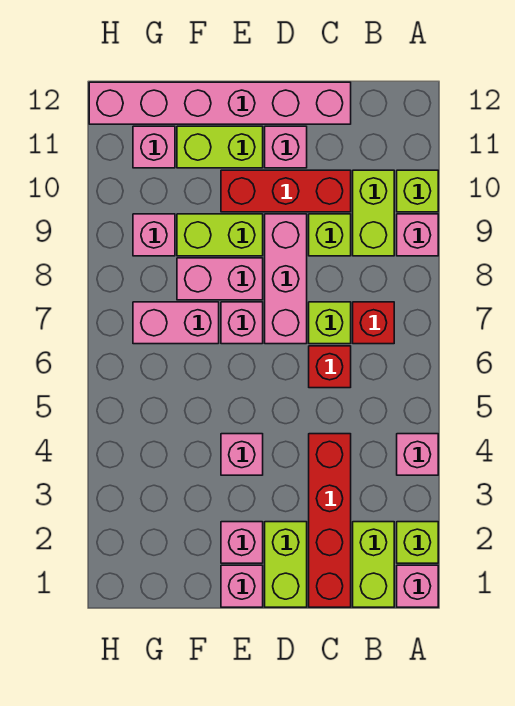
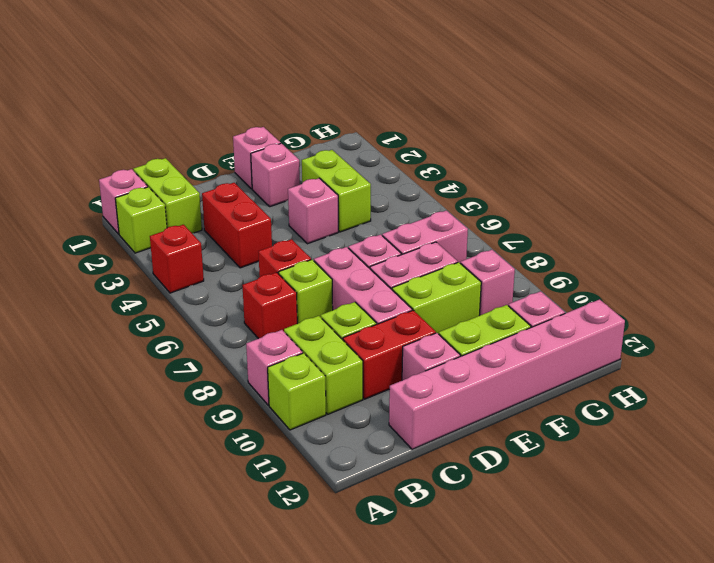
pink brick A4 level 1 -> red brick A4 level 1
red brick C1:C4 level 1 -> red brick C3:C4 level 1
red brick C10:E10 level 1 -> red brick C10:D10 level 1
lime brick D1:D2 level 1 -> lime brick F3:F4 level 1

